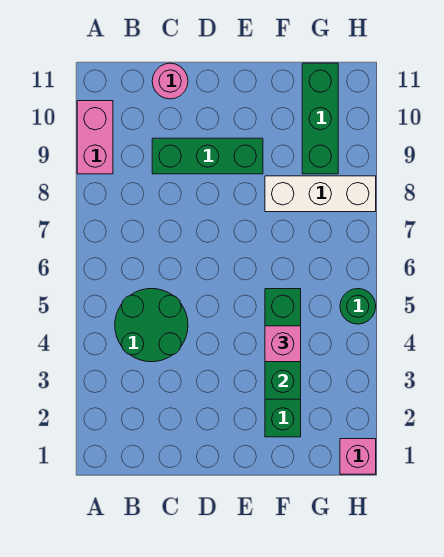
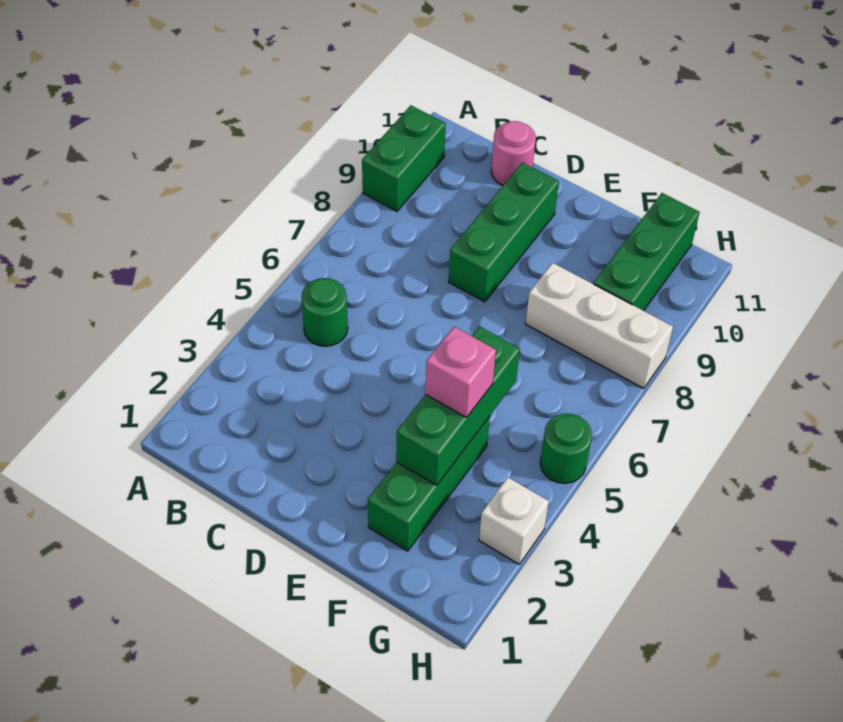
pink brick A9:A10 level 1 -> green brick A9:A10 level 1
green round brick B4:C5 level 1 -> green round brick B5 level 1
green brick C9:E9 level 1 -> green brick D8:D10 level 1
pink brick H1 level 1 -> none
none -> white brick H3 level 1

